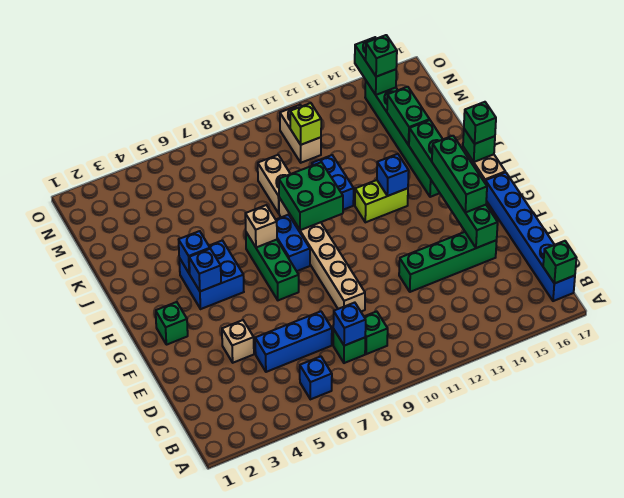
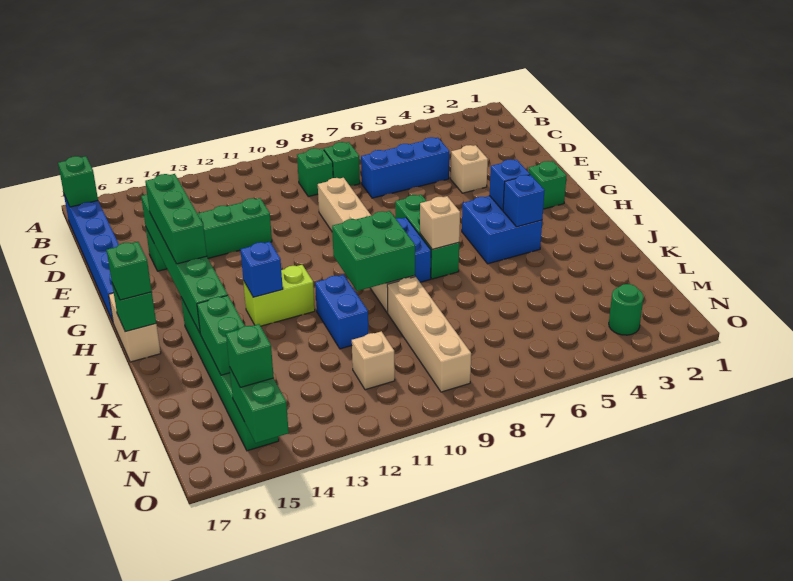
blue brick B6 level 1 -> none
blue brick C8 level 2 -> none
tan brick K9:L9 level 1 -> tan brick K9:N9 level 1
tan brick M11:N11 level 1 -> tan brick M11 level 1
lime brick M11 level 2 -> none
none -> green round brick N3 level 1

